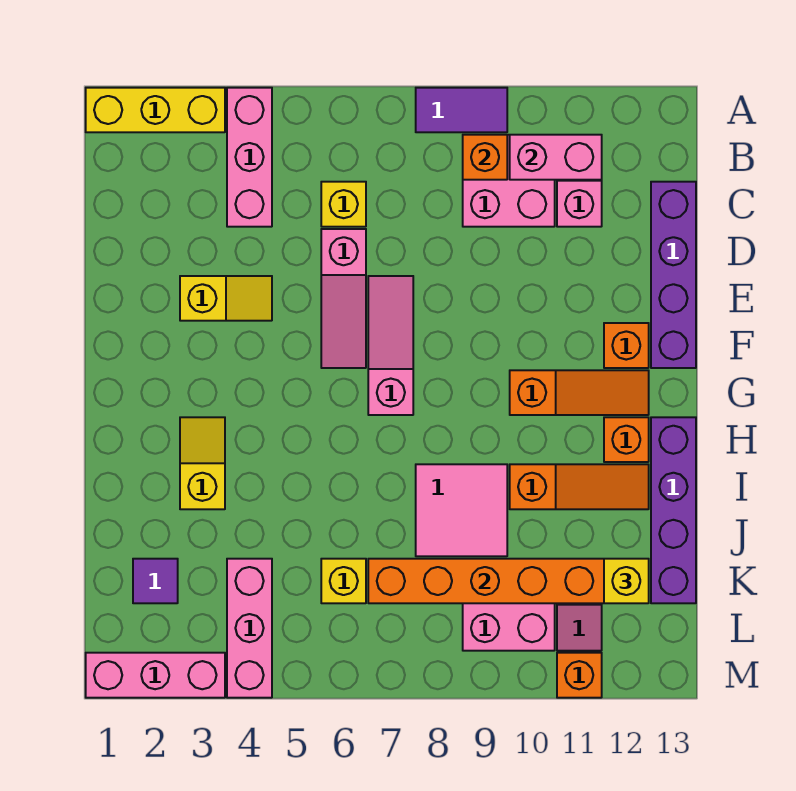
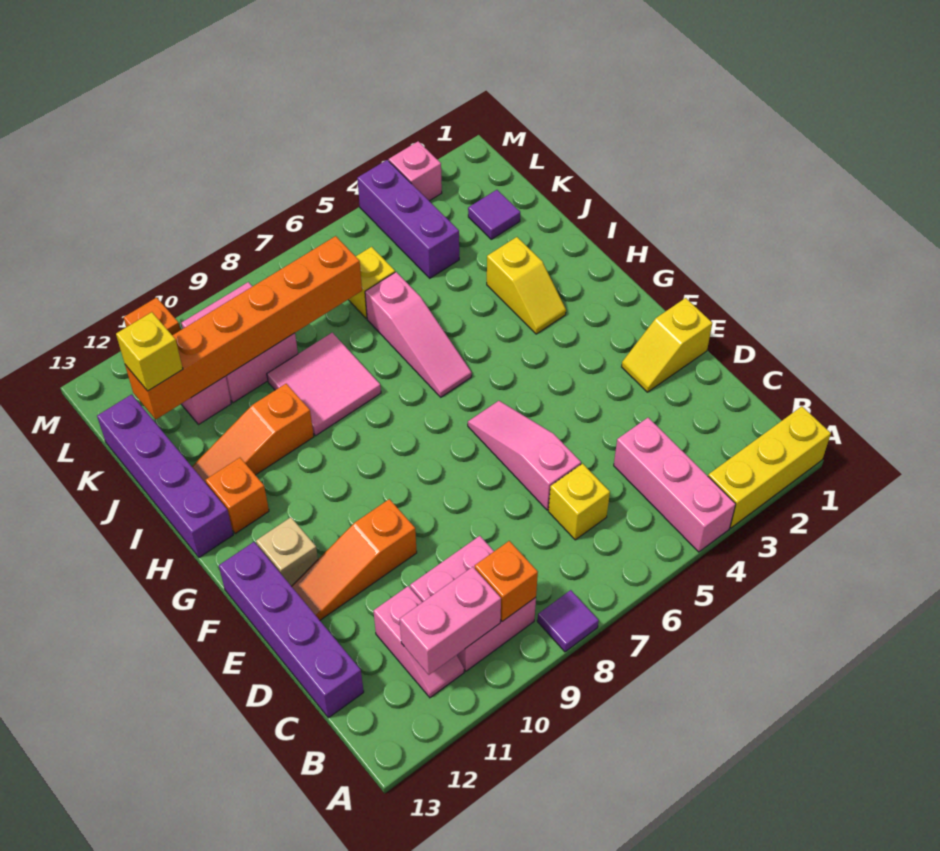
purple tile A8:A9 level 1 -> purple tile A8 level 1
yellow slope E3:E4 level 1 top 3 -> yellow slope E1:E2 level 1 top 1
pink slope E7:G7 level 1 top G -> pink slope H6:J6 level 1 top J
orange brick F12 level 1 -> tan brick F12 level 1
orange slope G10:G12 level 1 top 10 -> orange slope E10:E12 level 1 top 10
pink brick K4:M4 level 1 -> purple brick K4:M4 level 1
pink brick M1:M3 level 1 -> pink brick M3 level 1

